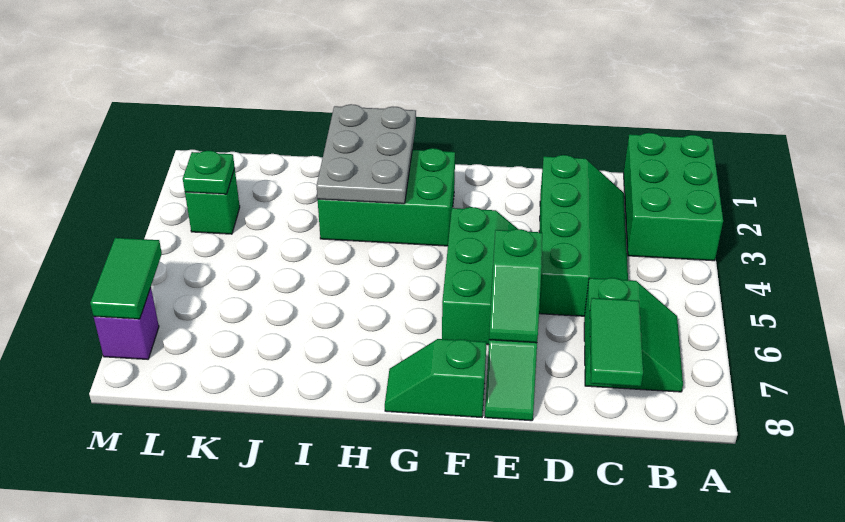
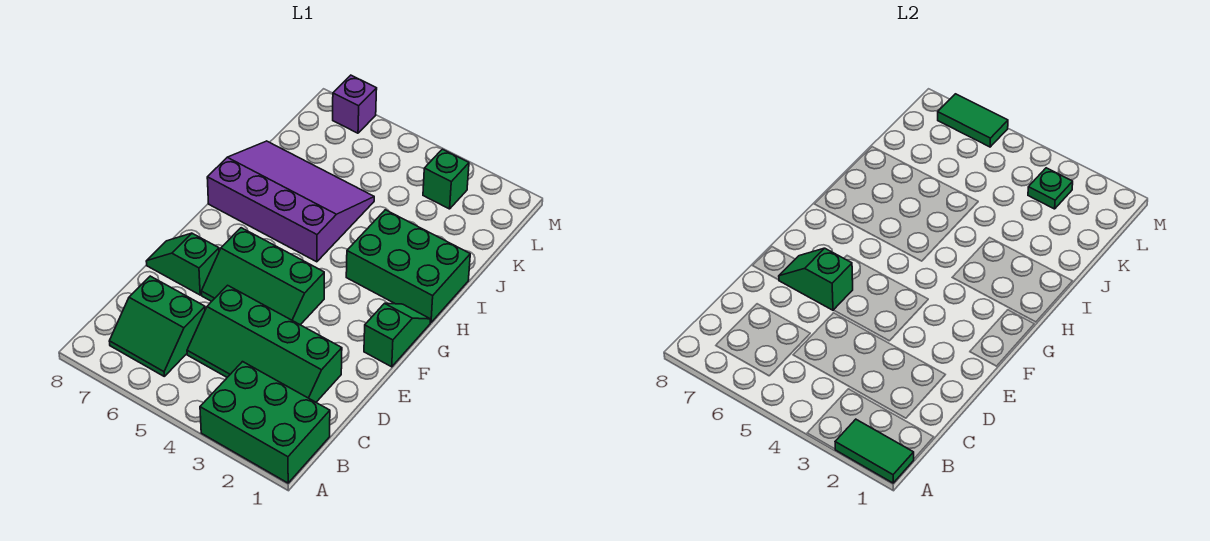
green tile C7:C8 level 2 -> green tile A1:A2 level 2
green slope F8:G8 level 1 top F -> green slope F1:G1 level 1 top F
green brick G2:I3 level 1 -> green brick H1:I3 level 1
grey plate H1:I3 level 2 -> none
none -> purple slope H5:J8 level 1 top H

